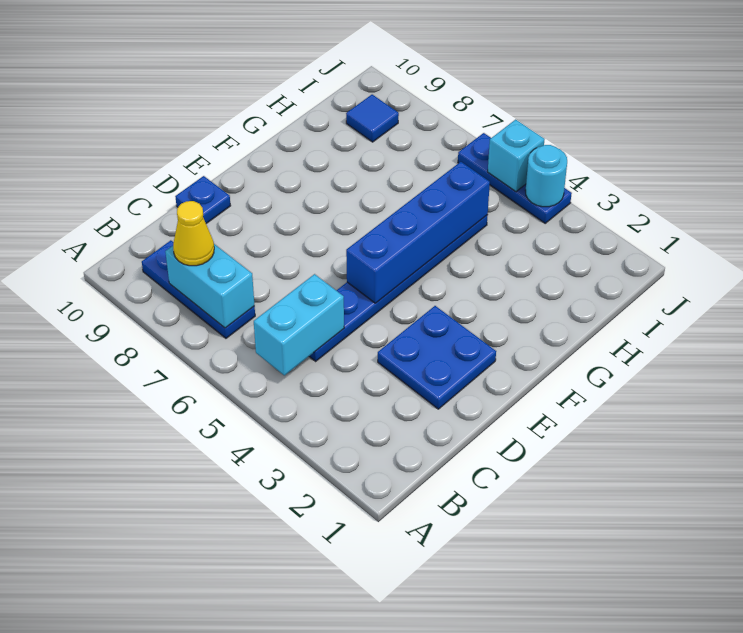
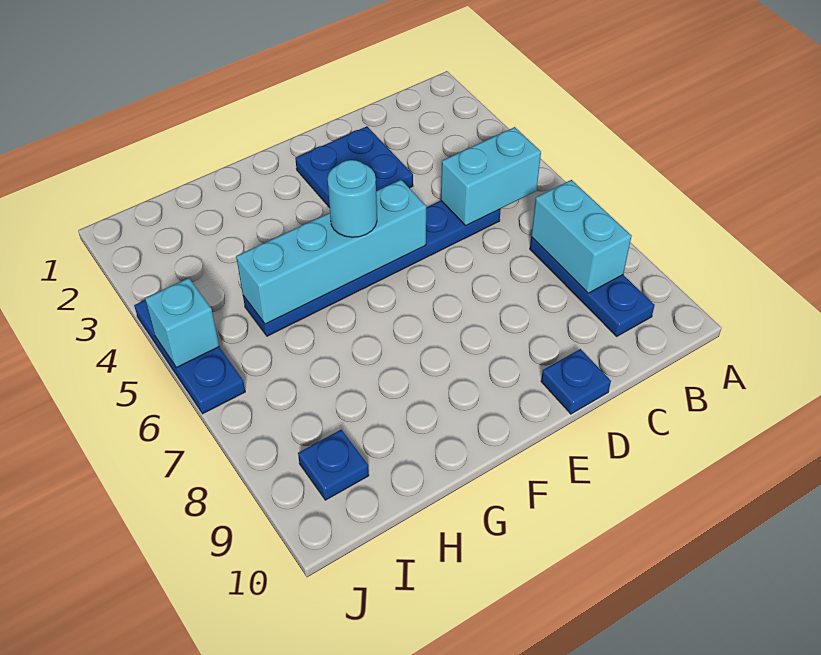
yellow cone B8 level 3 -> none
blue brick E5:H5 level 2 -> cyan brick E5:H5 level 2
blue tile I9 level 1 -> blue plate I9 level 1
cyan round brick J4 level 2 -> cyan round brick F5 level 3

